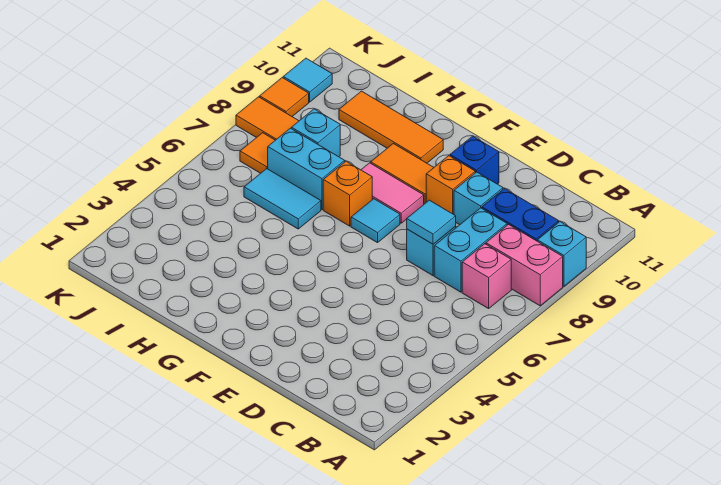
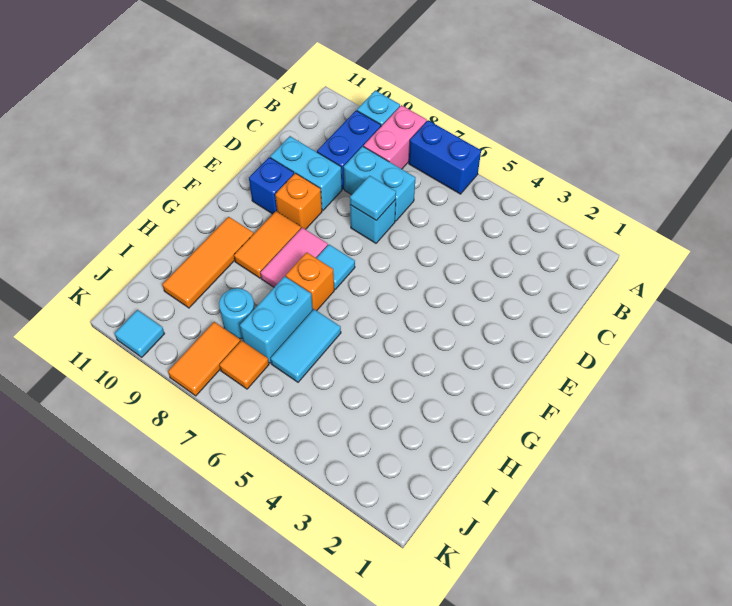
none -> blue brick A6:A7 level 1
pink brick B7 level 1 -> none
cyan brick D9 level 1 -> cyan brick D9:D10 level 1
cyan brick I8 level 1 -> cyan round brick I8 level 1
orange tile K9 level 1 -> none

